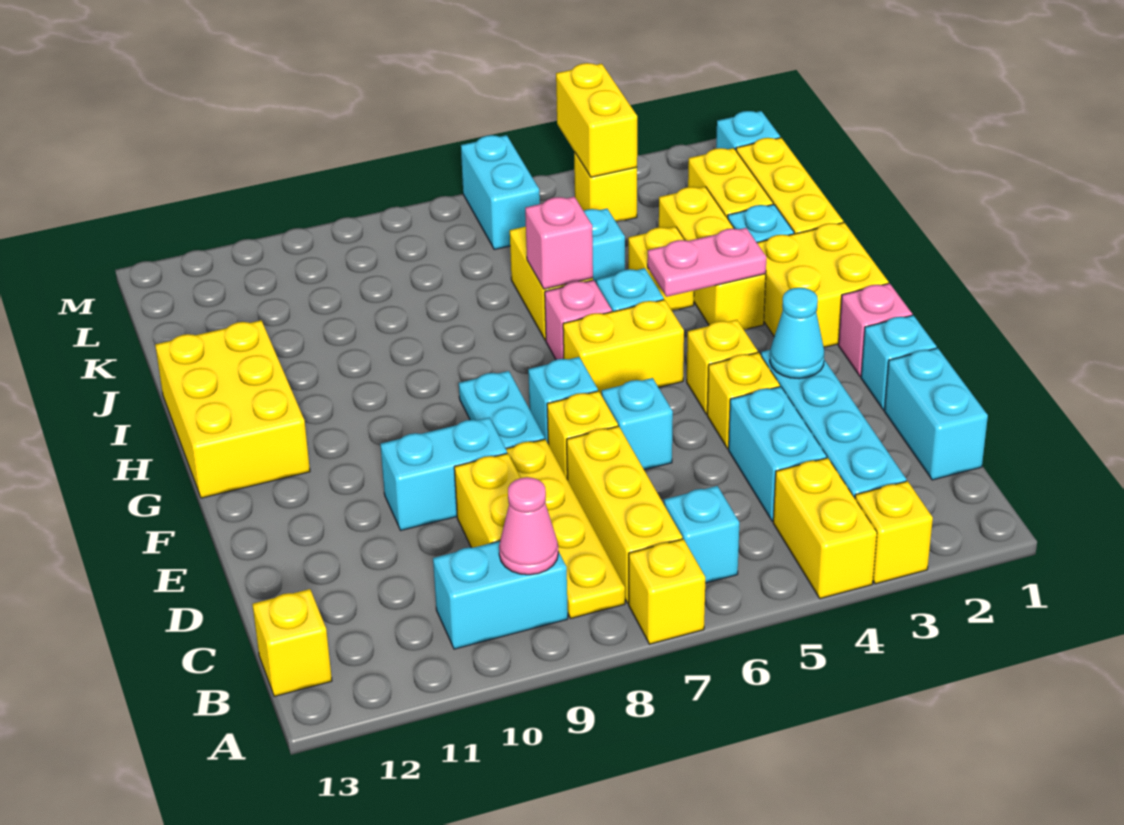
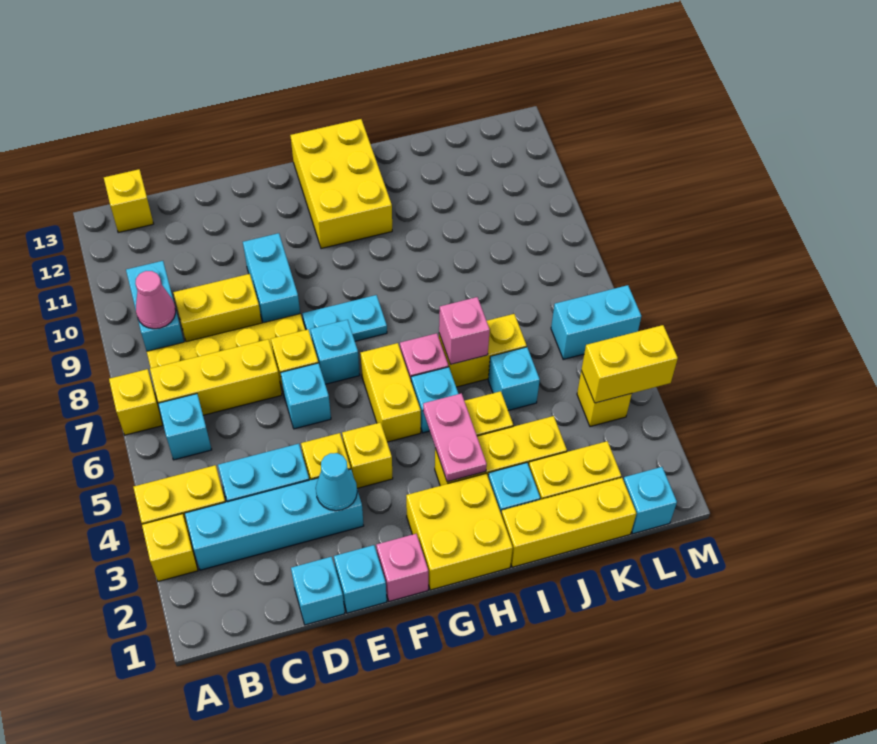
cyan brick C1:D1 level 1 -> cyan brick D1 level 1
yellow brick G12:I13 level 1 -> yellow brick G11:H13 level 1

